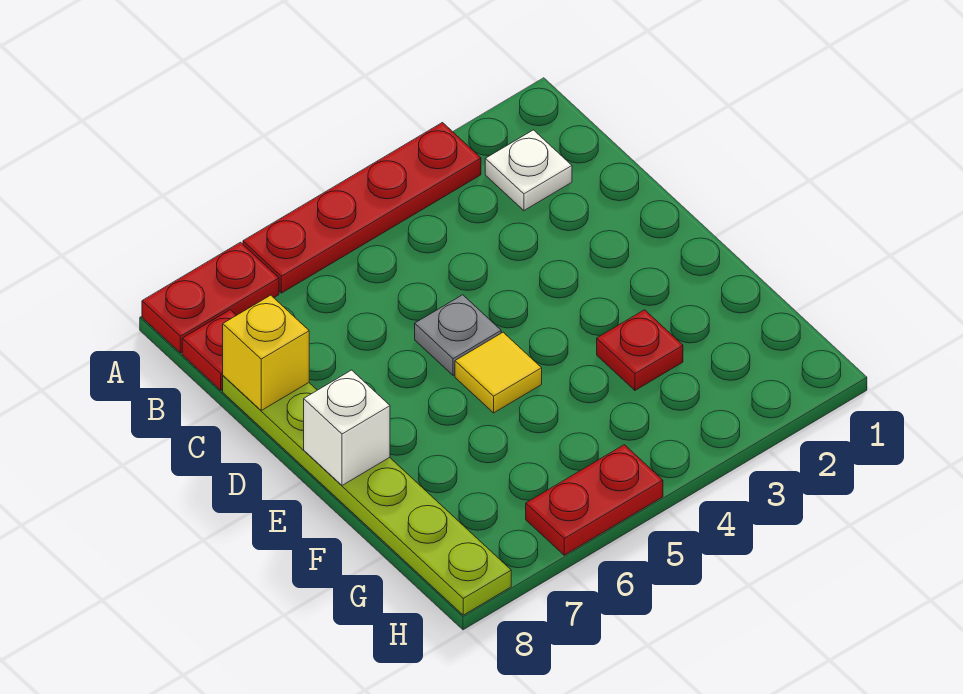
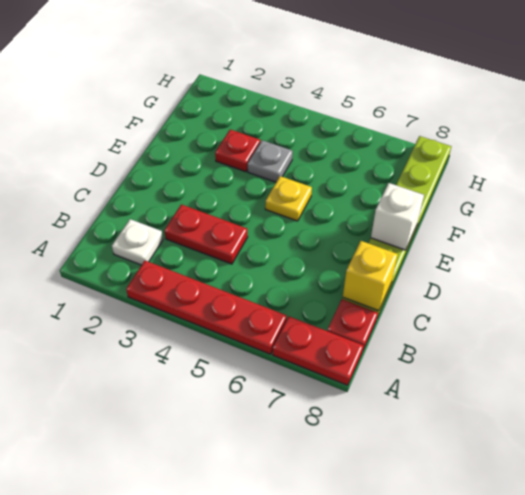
grey plate D5 level 1 -> grey plate F4 level 1
yellow tile E5 level 1 -> yellow plate E5 level 1
red plate H5:H6 level 1 -> red plate C3:C4 level 1

